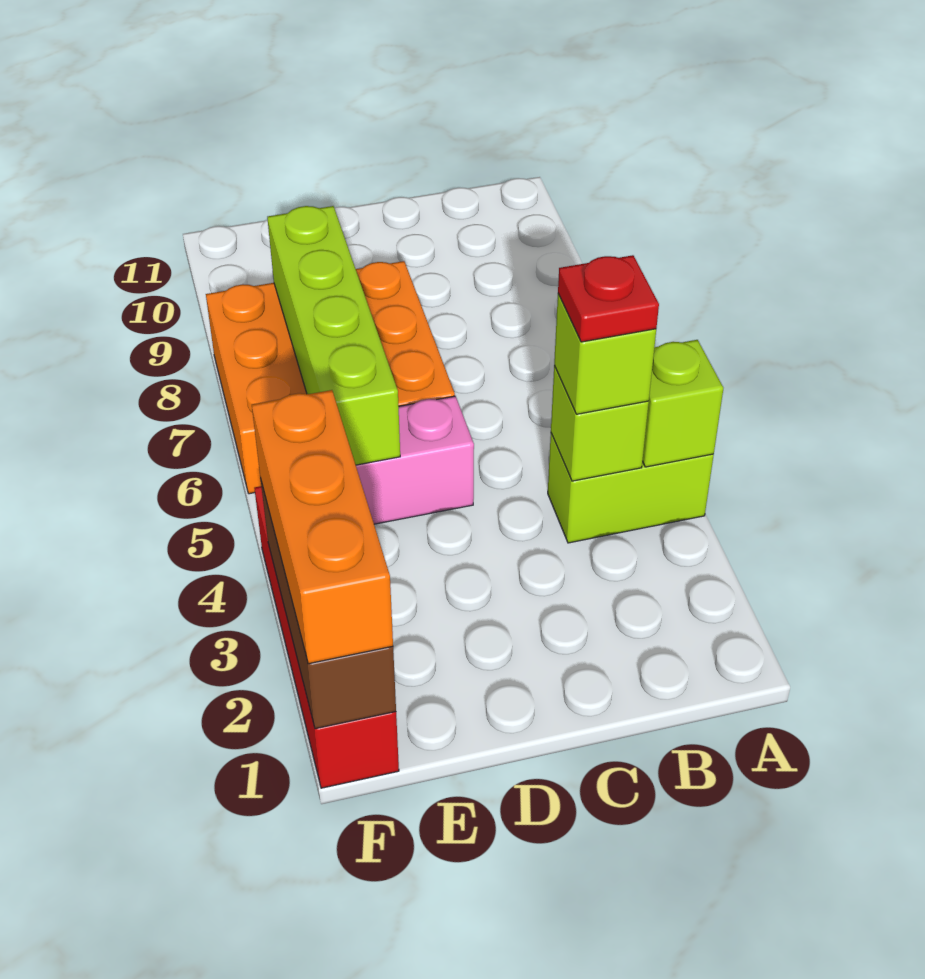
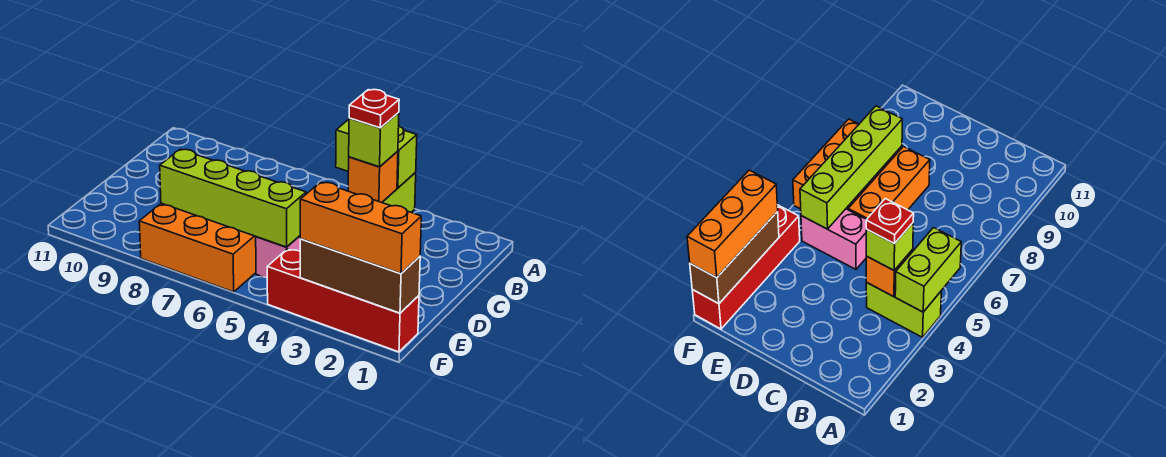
lime brick A4 level 2 -> lime brick A4:A5 level 2
lime brick B4 level 2 -> orange brick B4 level 2

